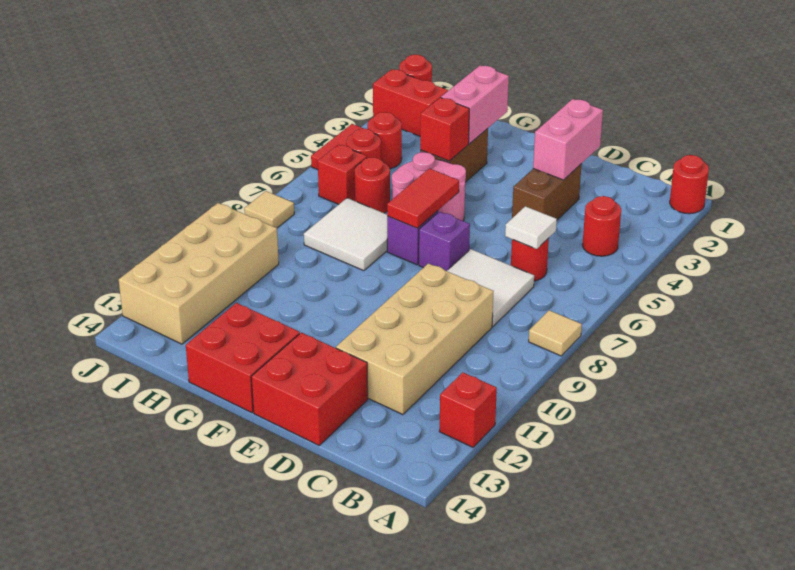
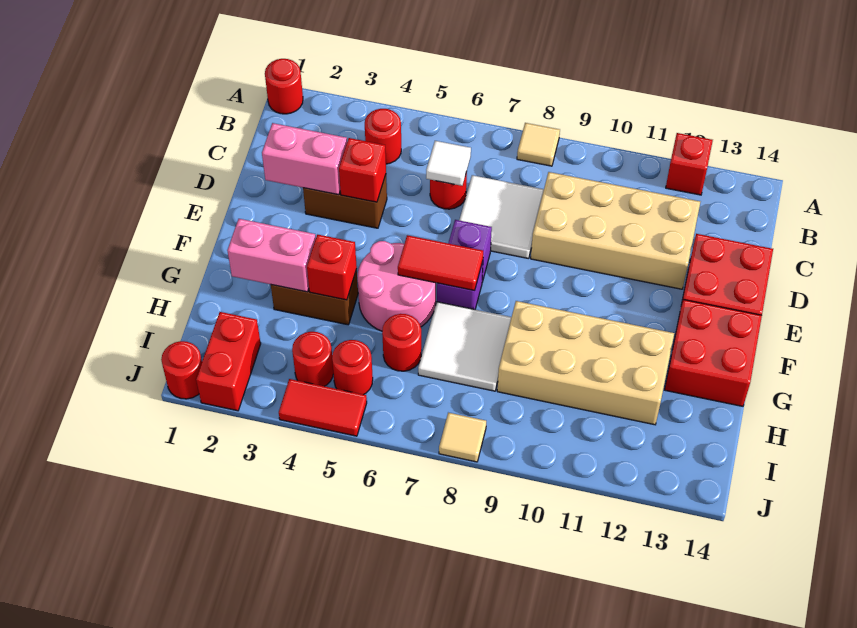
red brick I6 level 1 -> red brick D4 level 2
tan brick I10:J13 level 1 -> tan brick G9:H12 level 1

